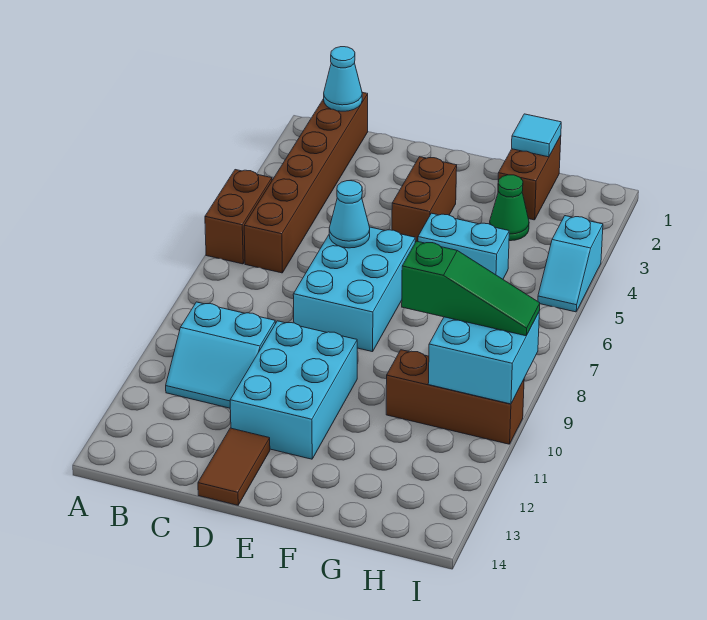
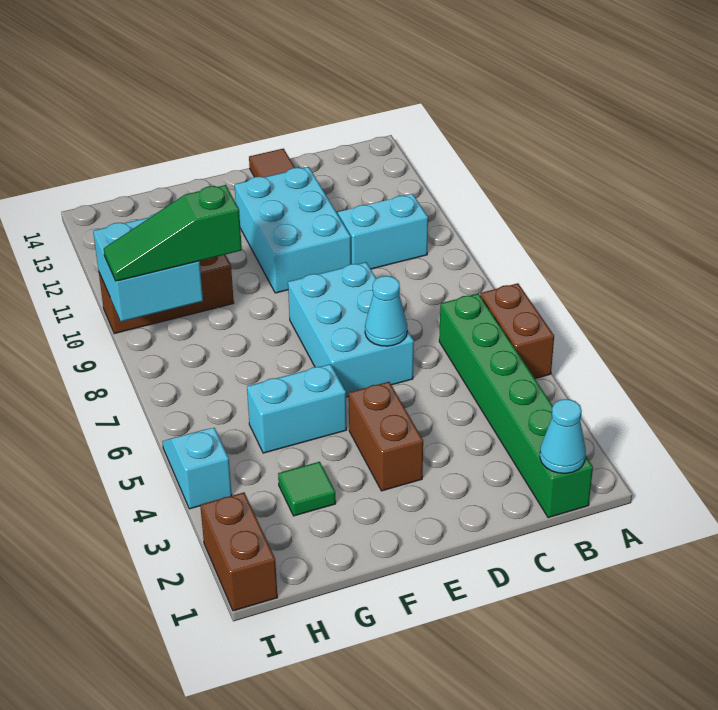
brown brick B1:B6 level 1 -> green brick B1:B6 level 1
brown brick G1:G2 level 1 -> brown brick I1:I2 level 1
cyan tile G1 level 2 -> none
green cone G3 level 1 -> green tile G3 level 1

